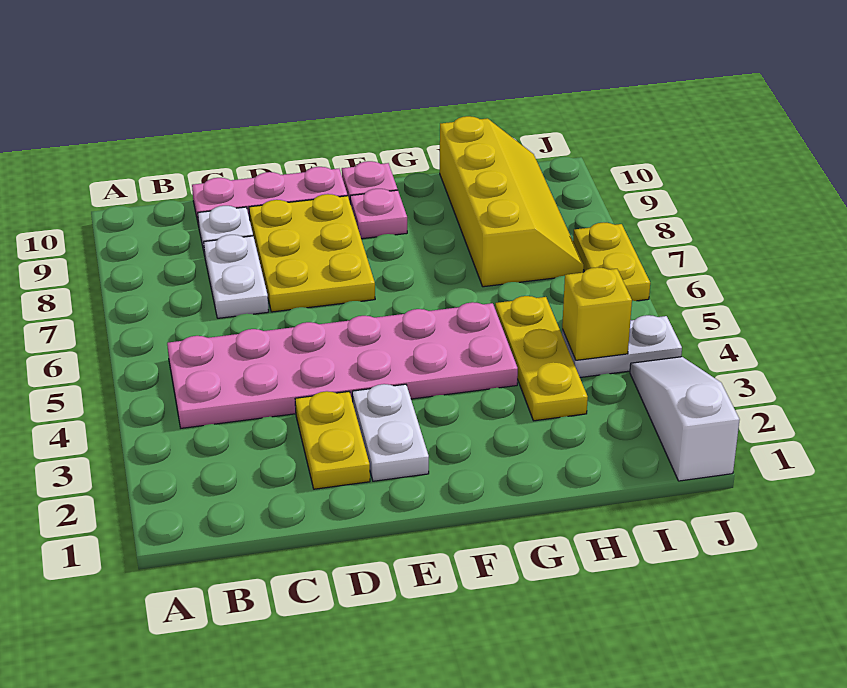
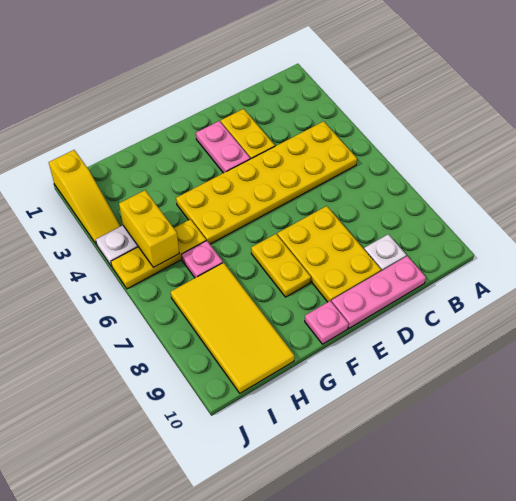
pink plate B4:G5 level 1 -> yellow plate B4:G5 level 1
white plate C7:C8 level 1 -> none
white plate E2:E3 level 1 -> pink plate E2:E3 level 1
pink plate F9 level 1 -> pink plate H6 level 1
yellow plate H3:H5 level 1 -> yellow plate H5:J5 level 1
yellow slope H7:I10 level 1 top H -> yellow tile H7:I10 level 1
yellow brick I4 level 2 -> yellow brick I4:I5 level 2
white slope J1:J3 level 1 top 1 -> yellow slope J1:J3 level 1 top 1
yellow plate J6:J7 level 1 -> yellow plate F7:F8 level 1

